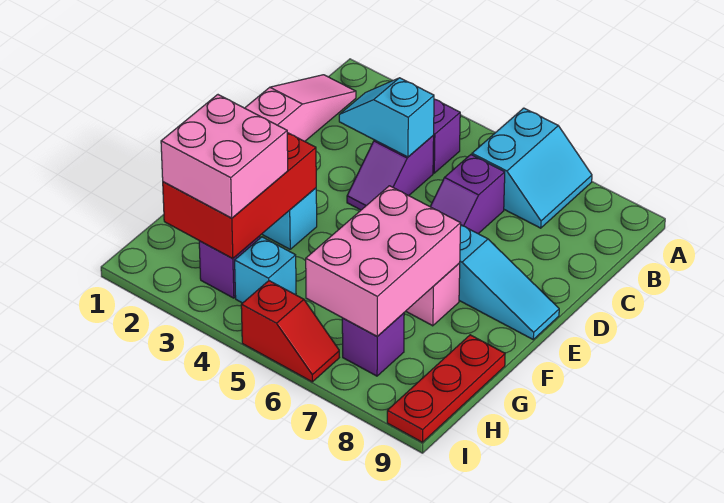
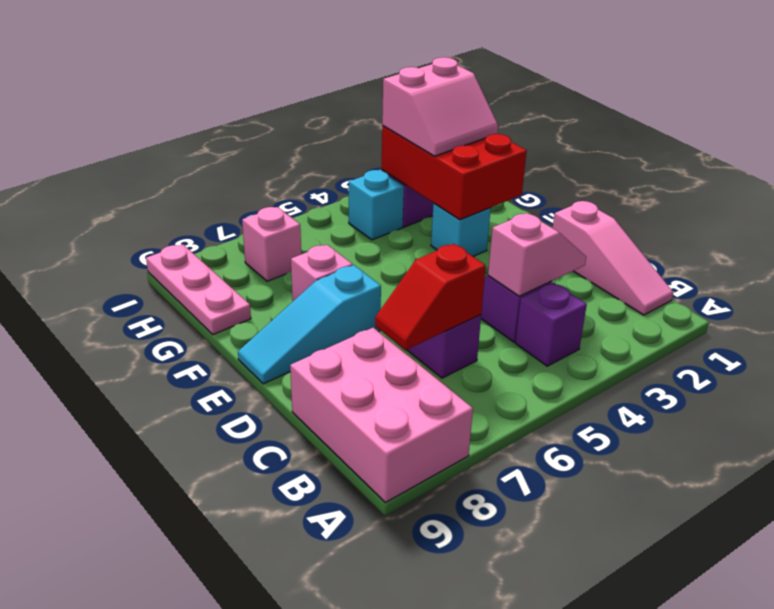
cyan slope A6:B7 level 1 top 6 -> none
cyan slope C3:C4 level 2 top 4 -> pink slope C3:C4 level 2 top 4
pink brick F6:H7 level 2 -> pink brick A8:C9 level 1
pink brick G2:H3 level 3 -> pink slope G2:H3 level 3 top H
red plate G9:I9 level 1 -> pink plate G9:I9 level 1
purple brick H7 level 1 -> pink brick H7 level 1
red slope I5:I6 level 1 top 5 -> red slope C6:C7 level 2 top 6

